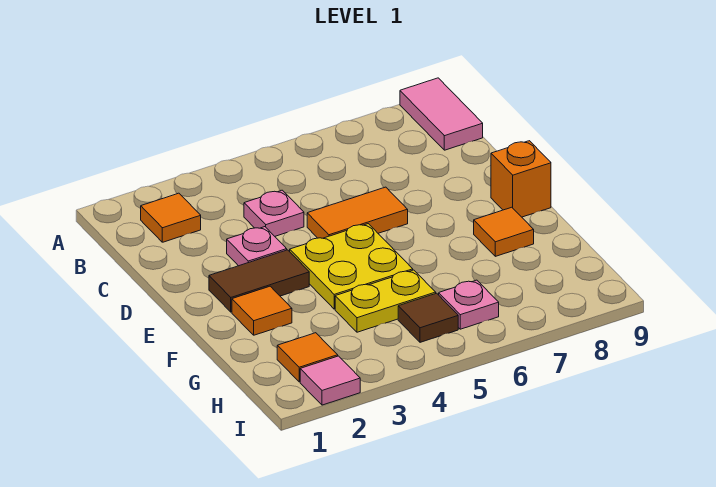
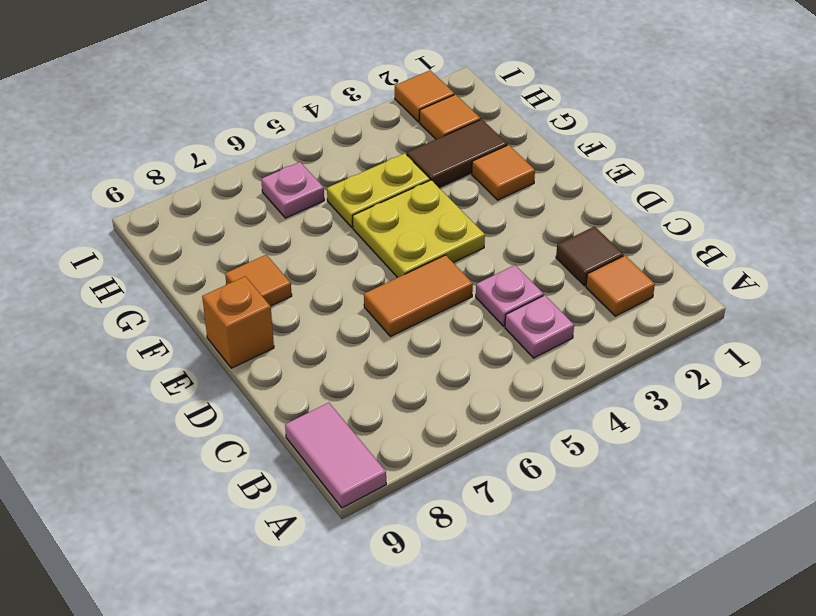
pink plate D3 level 1 -> pink plate B4 level 1
brown tile E2:E3 level 1 -> brown tile G2:G3 level 1
brown tile H5 level 1 -> brown tile C2 level 1
pink tile I2 level 1 -> orange tile I2 level 1

